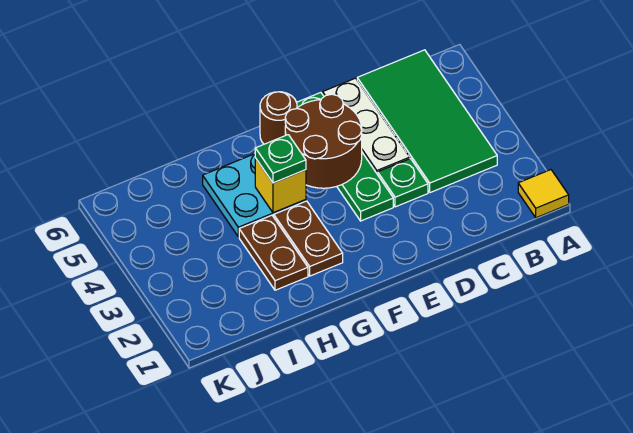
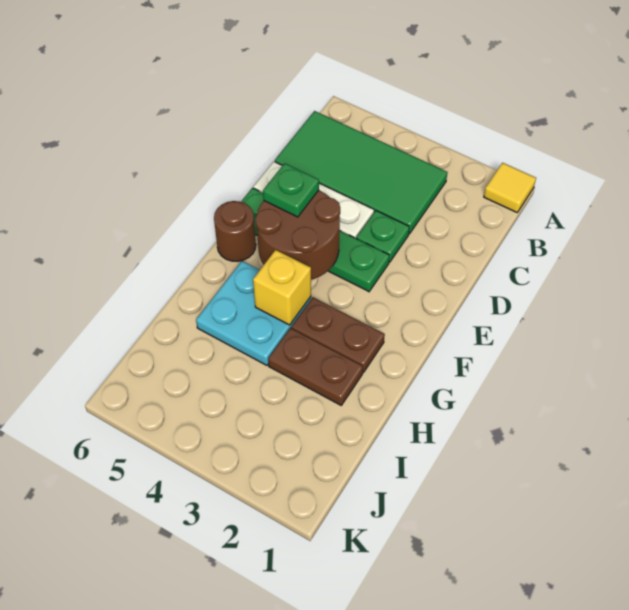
green plate G4 level 3 -> green plate E5 level 3

